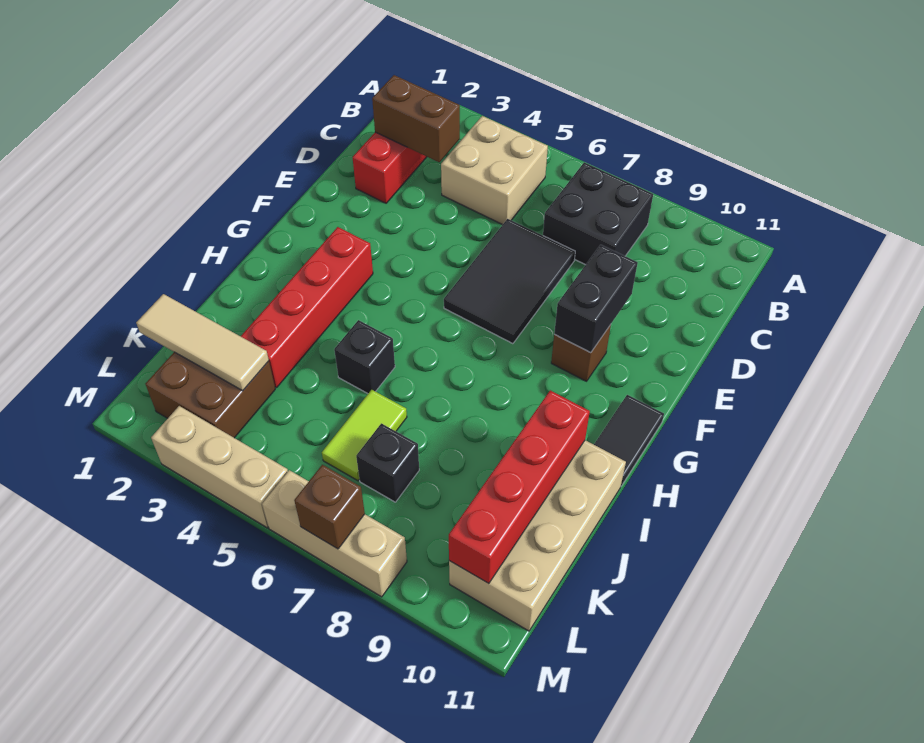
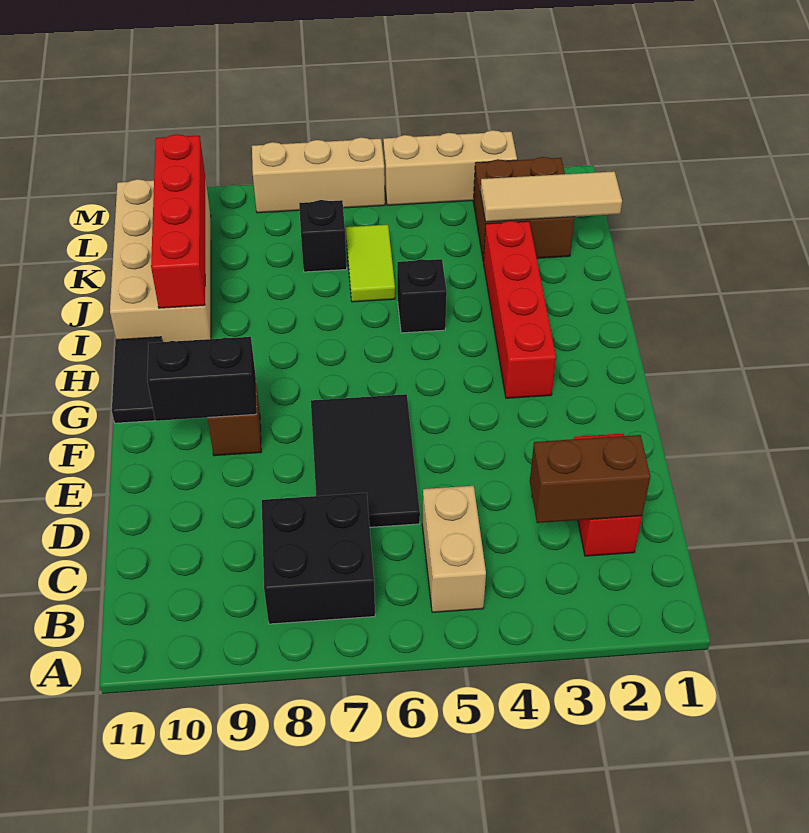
tan brick B4:C5 level 1 -> tan brick B5:C5 level 1
black brick E9:F9 level 2 -> black brick F9:F10 level 2
brown brick M7 level 2 -> none

